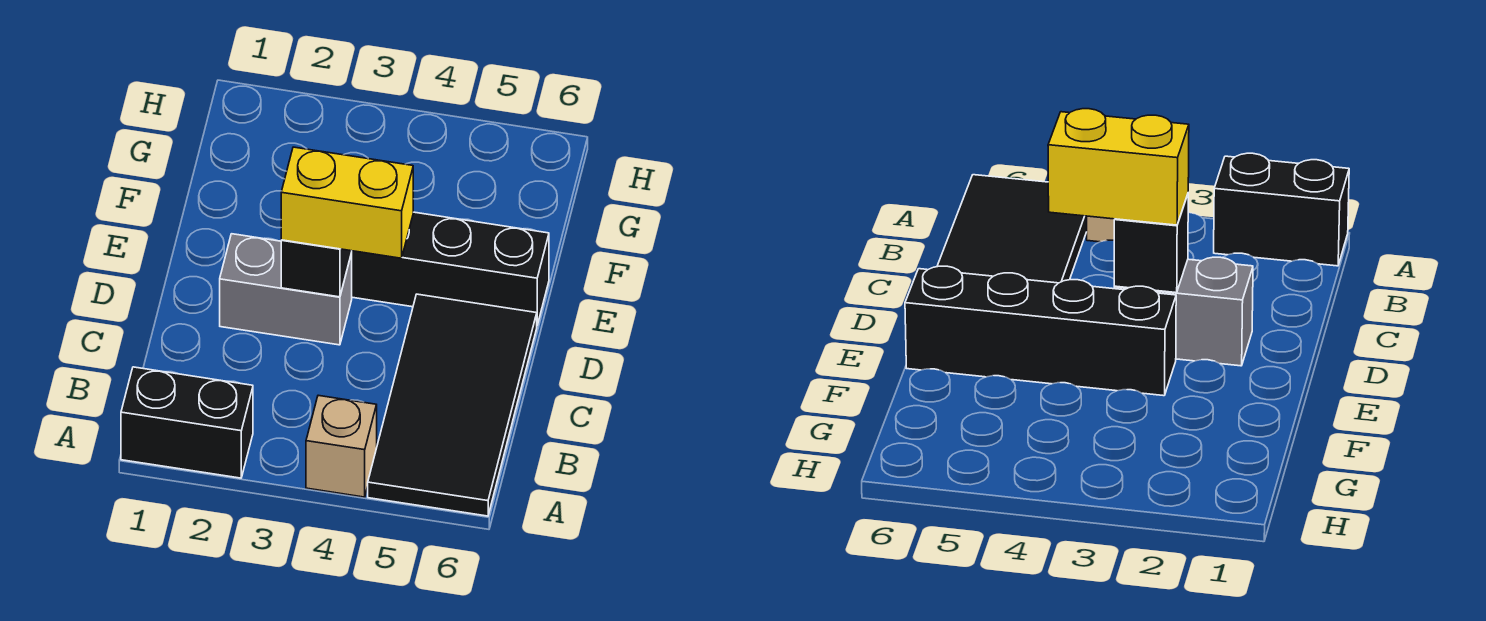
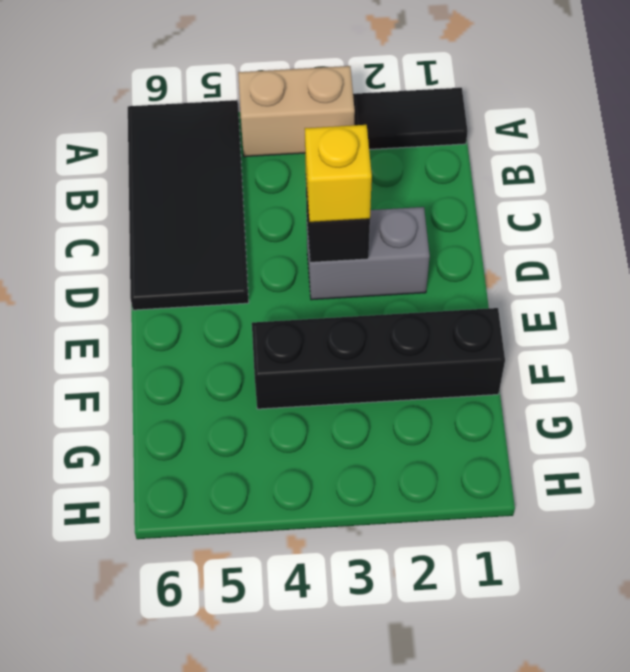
black brick A1:A2 level 1 -> black tile A1:A2 level 1
tan brick A4 level 1 -> tan brick A3:A4 level 1
yellow brick D3:D4 level 3 -> yellow brick D3 level 3
black brick E3:E6 level 1 -> black brick F1:F4 level 1

